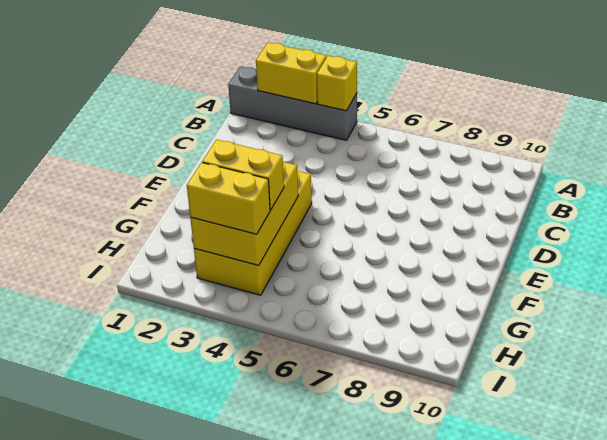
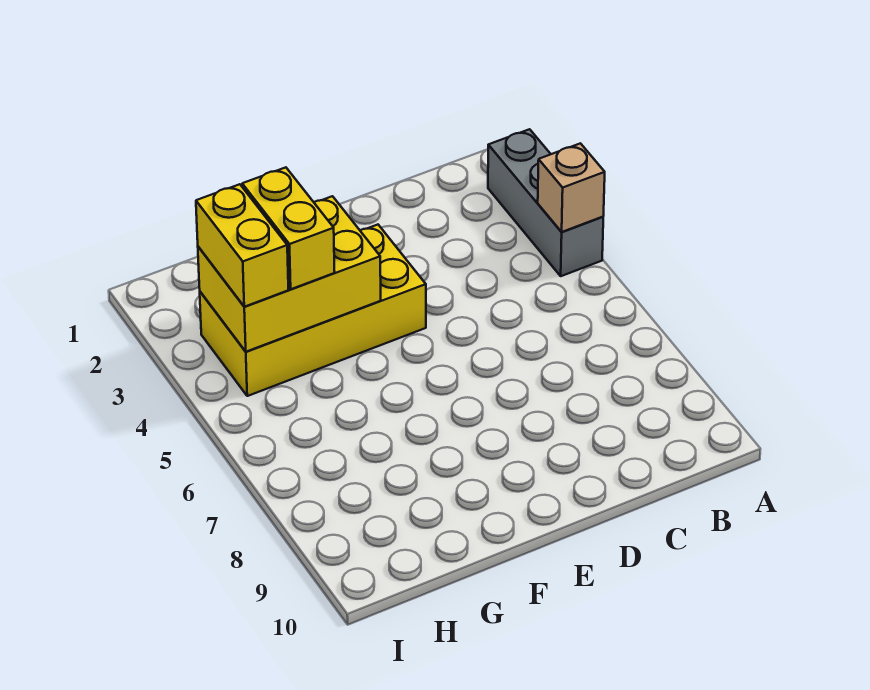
grey brick A1:A4 level 1 -> grey brick A2:A4 level 1
yellow brick A2:A3 level 2 -> none
yellow brick A4 level 2 -> tan brick A4 level 2

